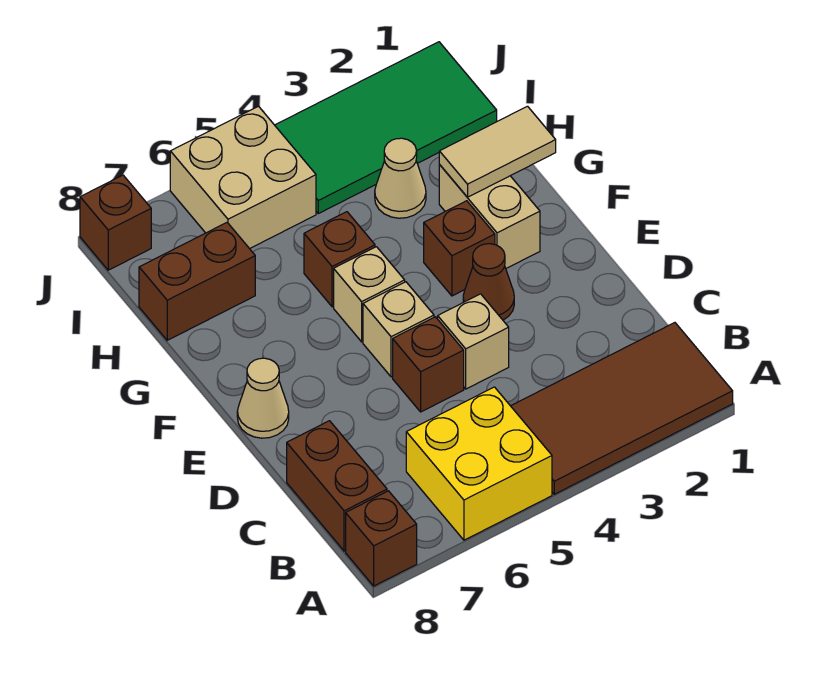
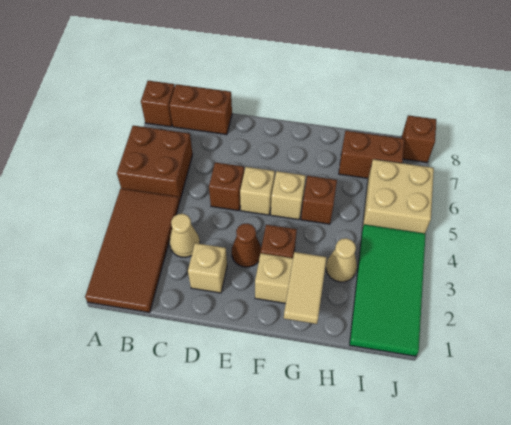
yellow brick A5:B6 level 1 -> brown brick A5:B6 level 1
tan brick D4 level 1 -> tan brick D2 level 1
tan cone E8 level 1 -> tan cone C3 level 1
brown brick H7:H8 level 1 -> brown brick H7:I7 level 1

